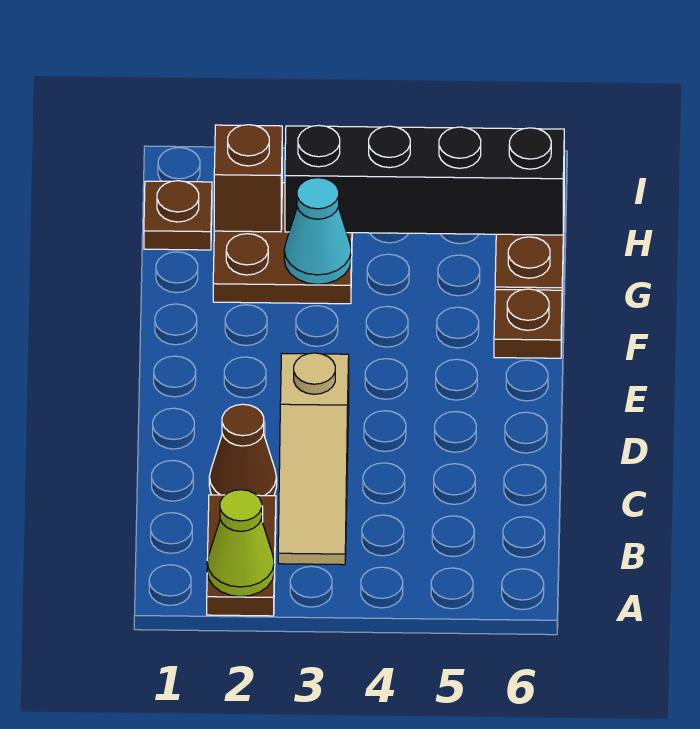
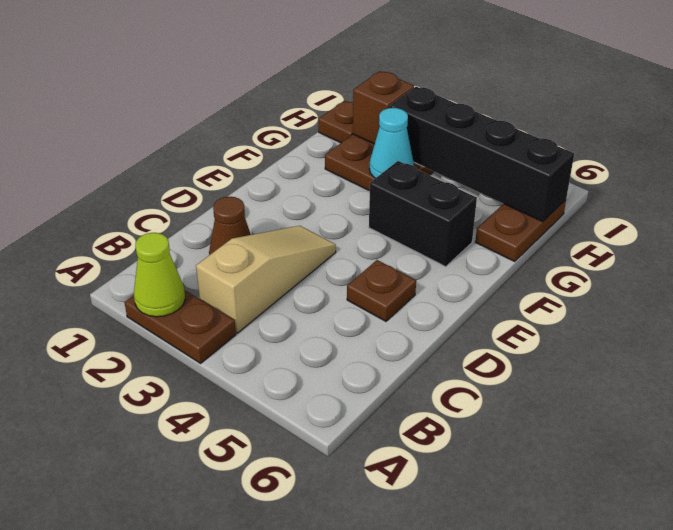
brown plate A2:B2 level 1 -> brown plate A2:A3 level 1
tan slope B3:D3 level 1 top D -> tan slope B3:D3 level 1 top B
none -> black brick F4:F5 level 1
brown plate F6 level 1 -> brown plate D5 level 1

